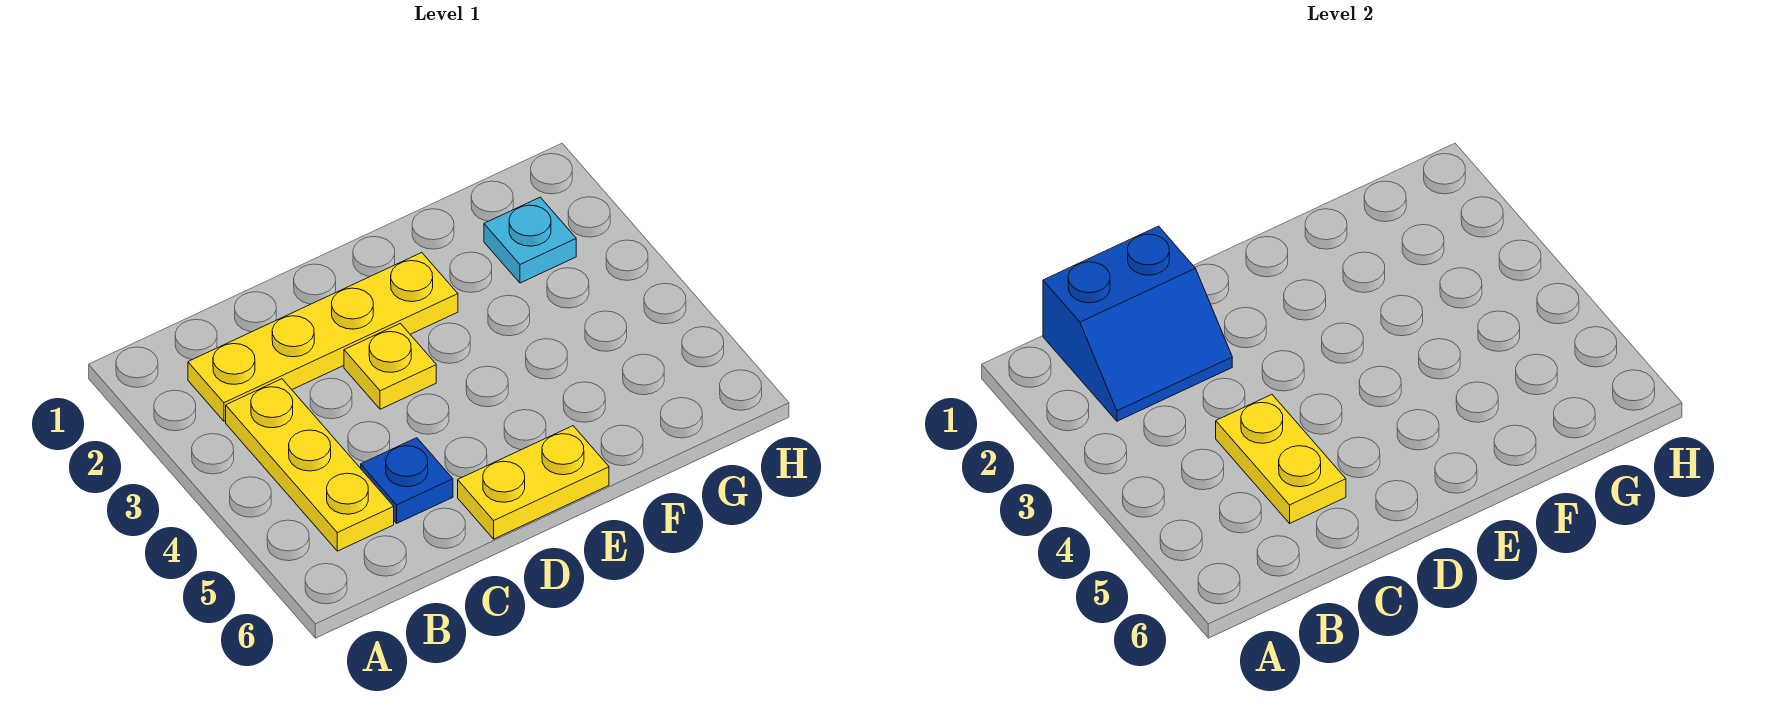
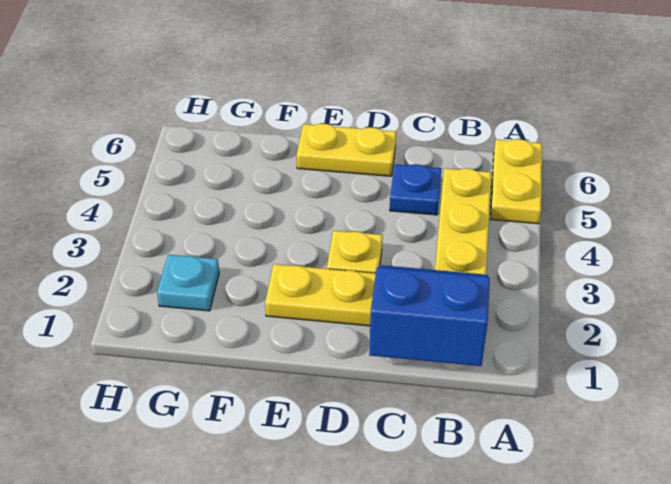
yellow plate C4:C5 level 2 -> yellow plate A5:A6 level 1

